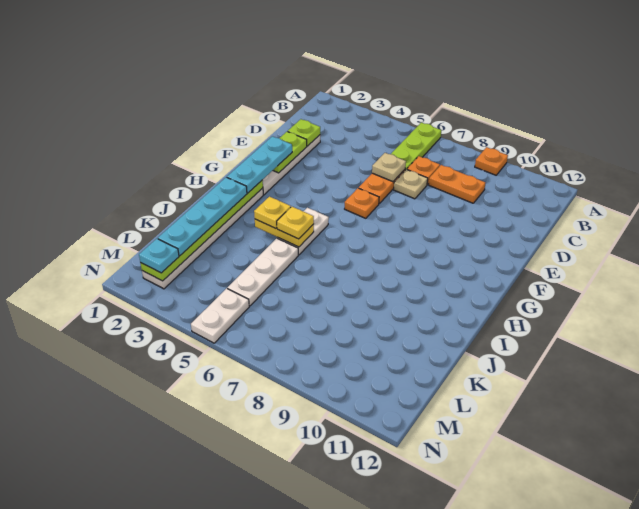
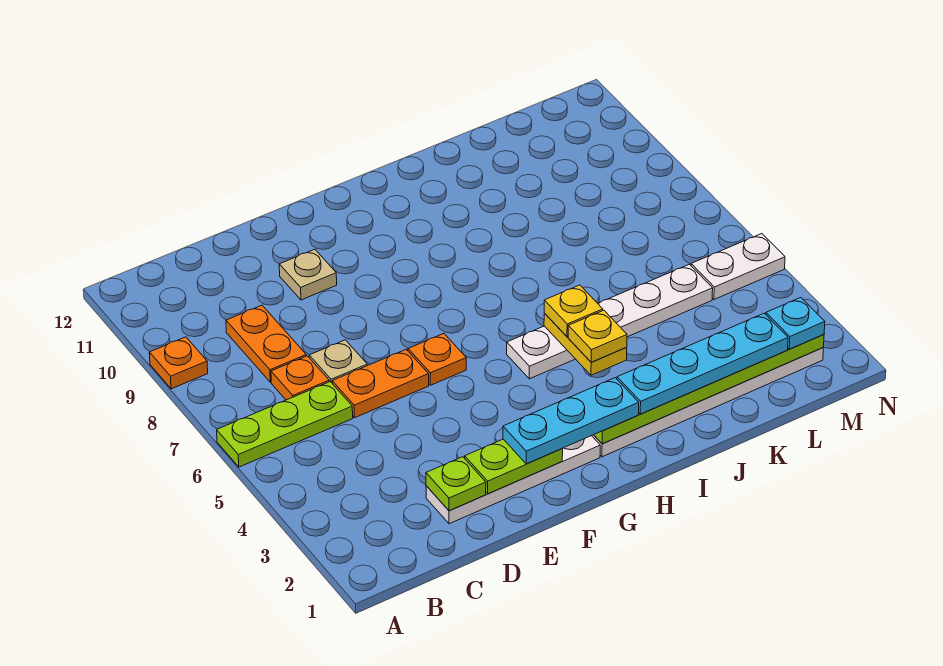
tan plate D6 level 2 -> tan plate E10 level 1

